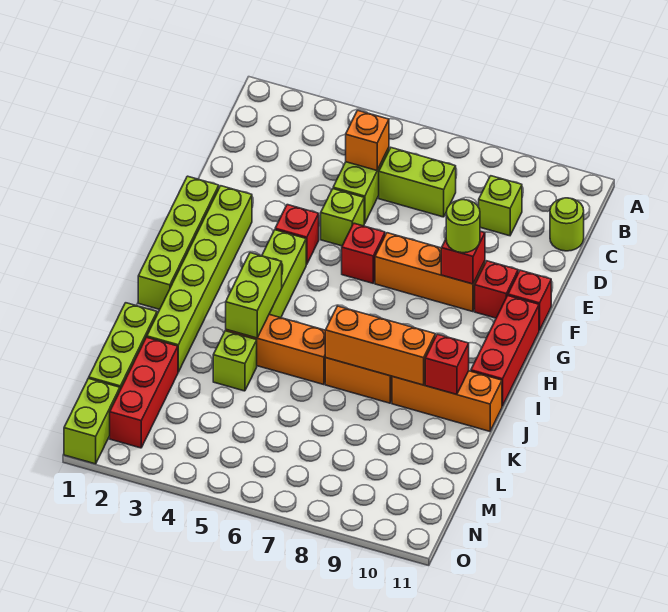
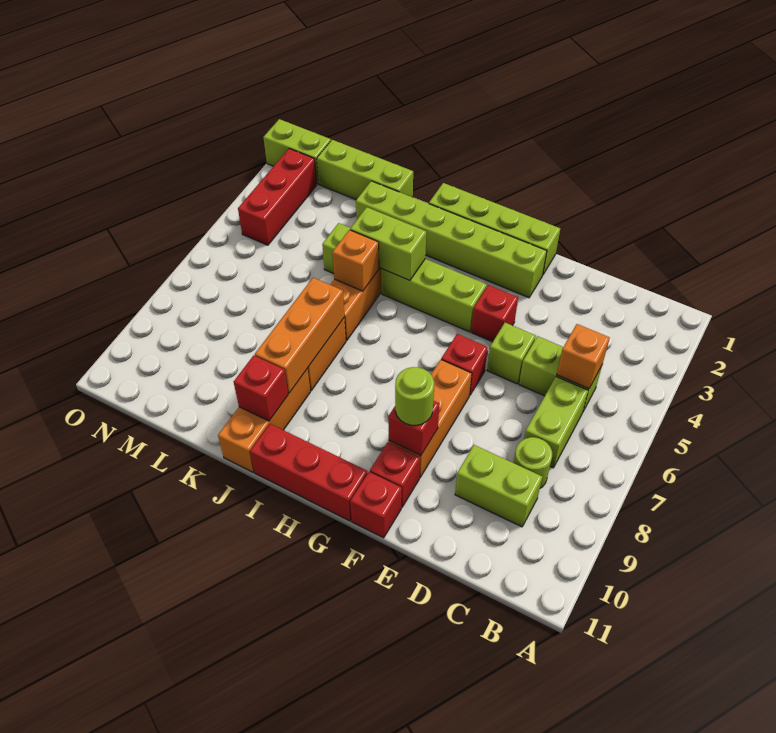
lime brick C9 level 1 -> lime brick C9:D9 level 1
lime round brick C11 level 1 -> lime round brick C8 level 1
none -> orange brick J5 level 2
red brick L2:N2 level 1 -> red brick N2:N4 level 1

